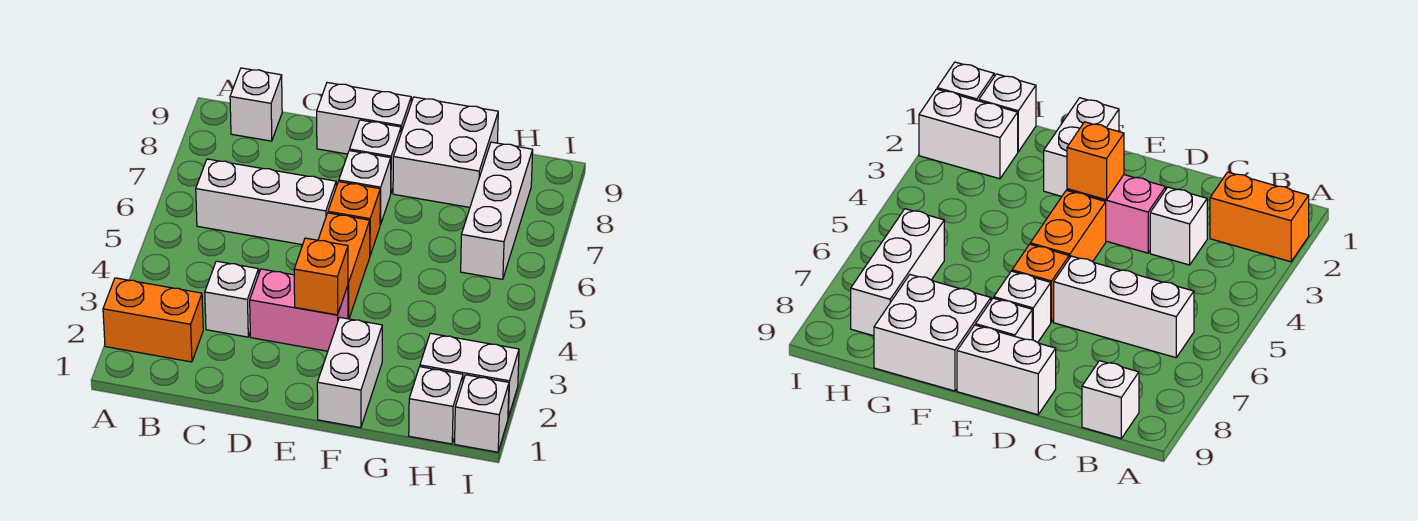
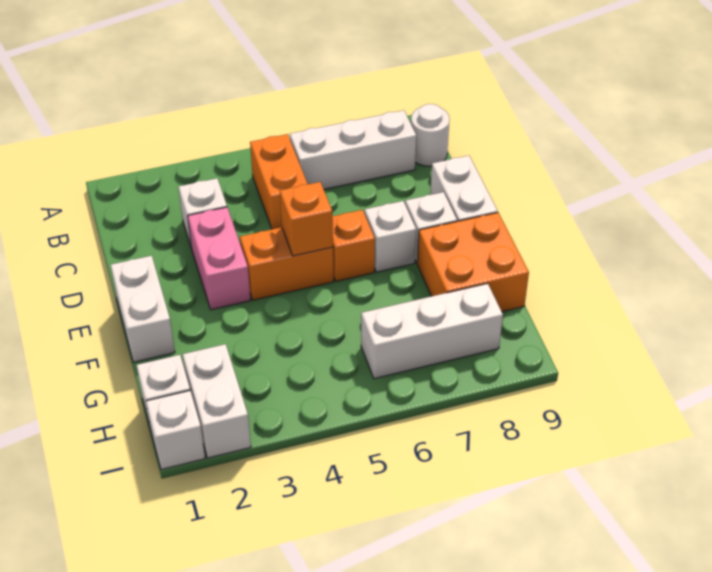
orange brick A2:B2 level 1 -> orange brick B5:C5 level 1
white brick B6:D6 level 1 -> white brick B6:B8 level 1
white brick B9 level 1 -> white round brick B9 level 1
orange brick E3 level 2 -> orange brick E5 level 2
white brick F1:F2 level 1 -> white brick E1:F1 level 1
white brick F8:G9 level 1 -> orange brick F8:G9 level 1

